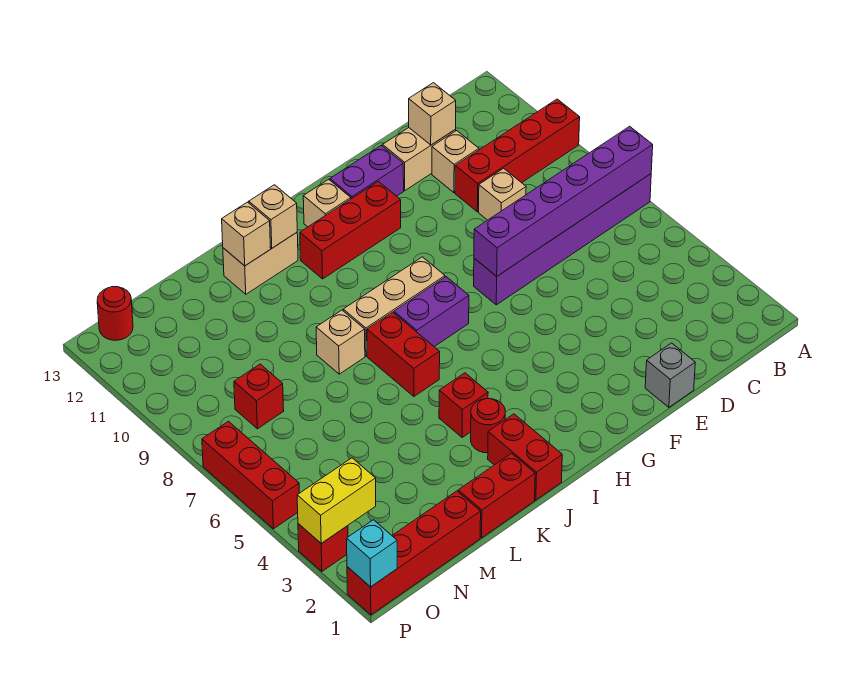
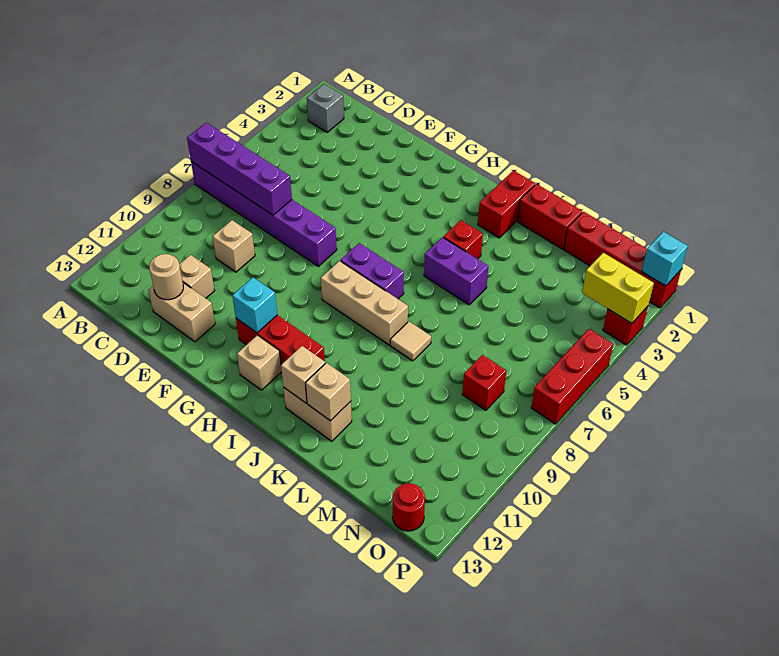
purple brick A7:F7 level 2 -> purple brick A7:D7 level 2
red brick A10:D10 level 1 -> none
tan brick D12 level 2 -> tan round brick D12 level 2
grey brick E1 level 1 -> grey brick B2 level 1
purple brick F12:G12 level 1 -> purple brick J5:K5 level 1
none -> cyan brick G11 level 2
red round brick J3 level 1 -> none
red brick J6:J7 level 1 -> none
tan brick K8 level 1 -> tan tile K8 level 1

